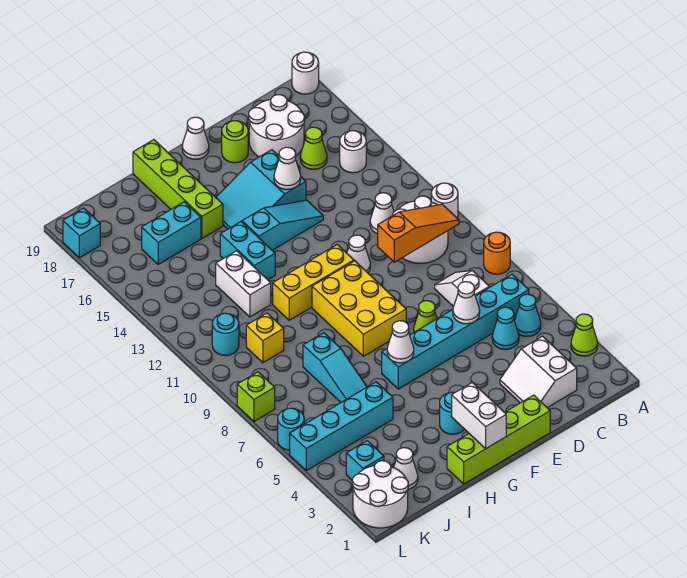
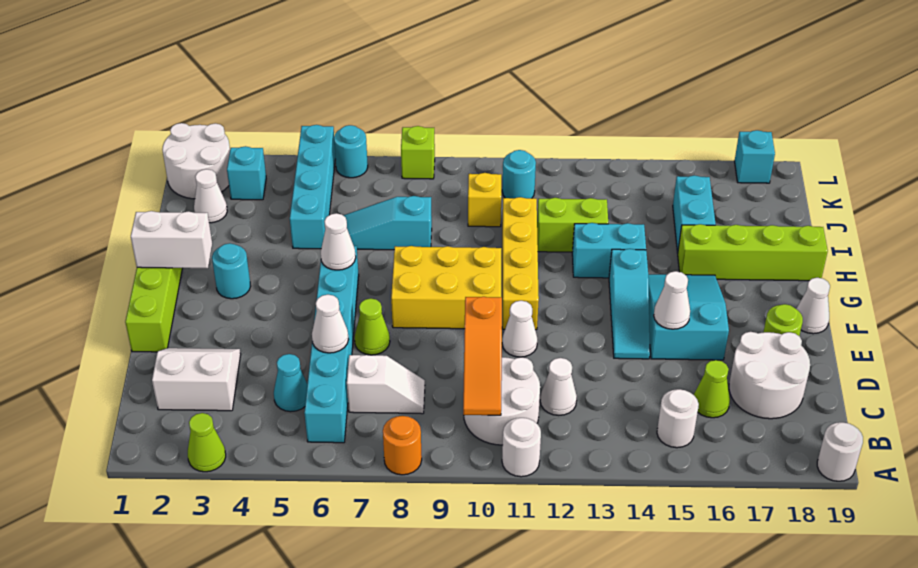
cyan cone B5 level 1 -> none
yellow brick F11:H11 level 1 -> yellow brick F11:I11 level 1
white brick I12:I13 level 1 -> lime brick I12:I13 level 1

